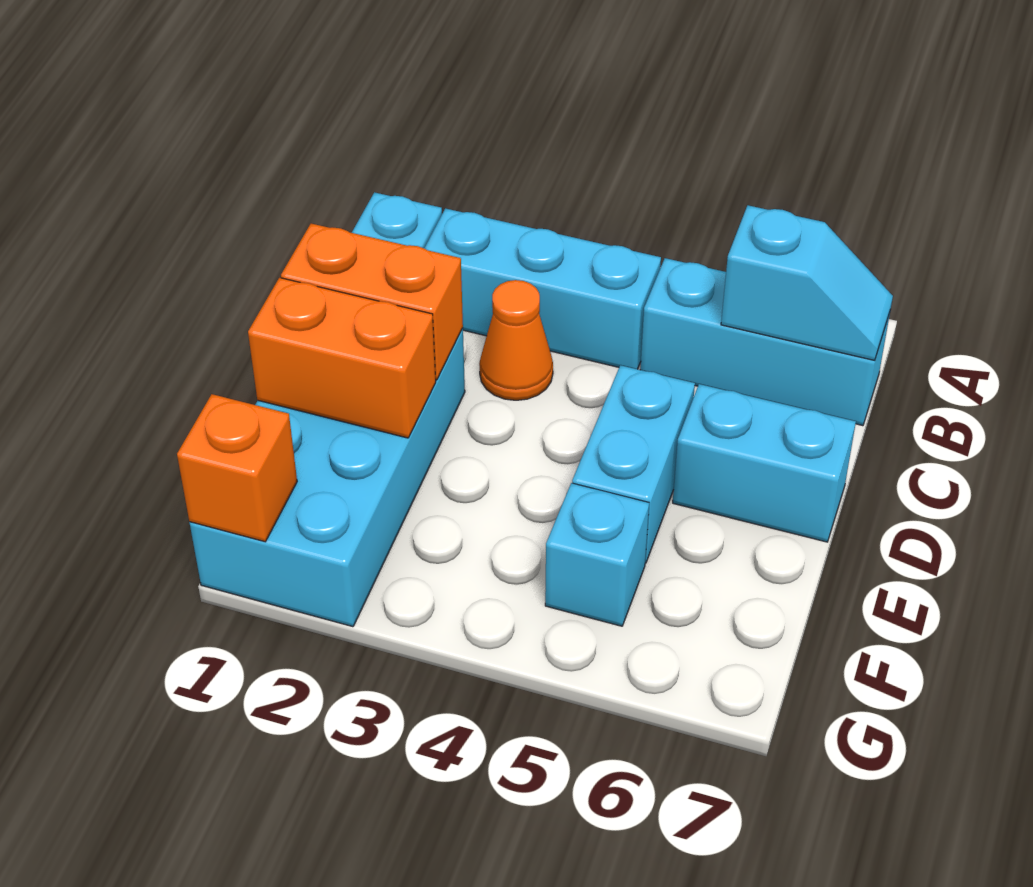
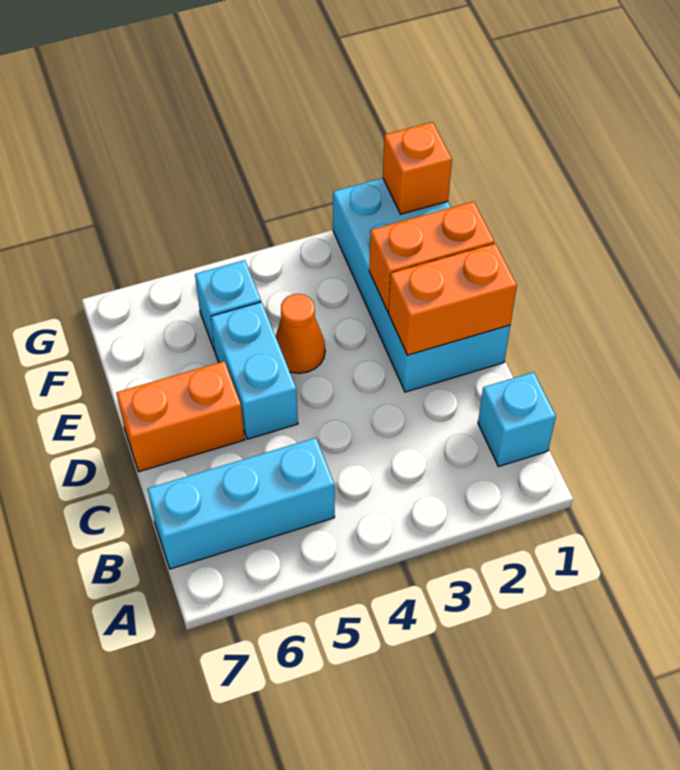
cyan brick B2:B4 level 1 -> none
cyan slope B6:B7 level 2 top 6 -> none
orange cone C3 level 1 -> orange cone E4 level 1
cyan brick D6:D7 level 1 -> orange brick D6:D7 level 1

